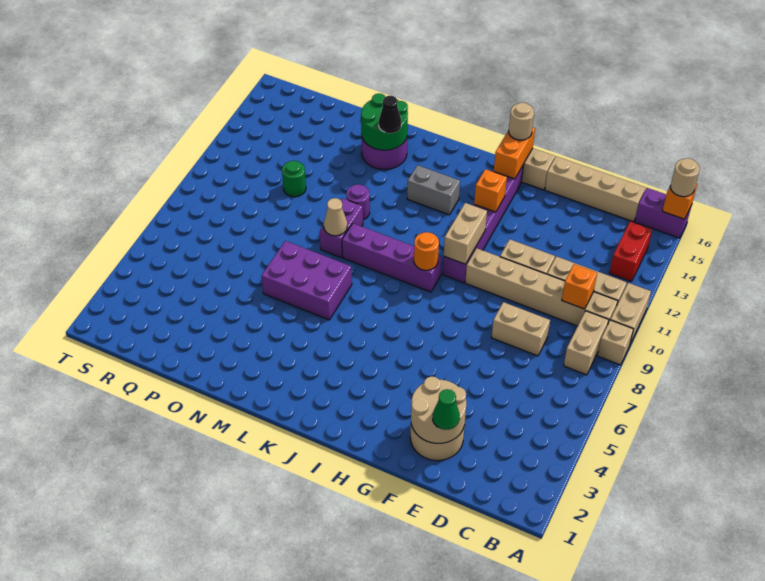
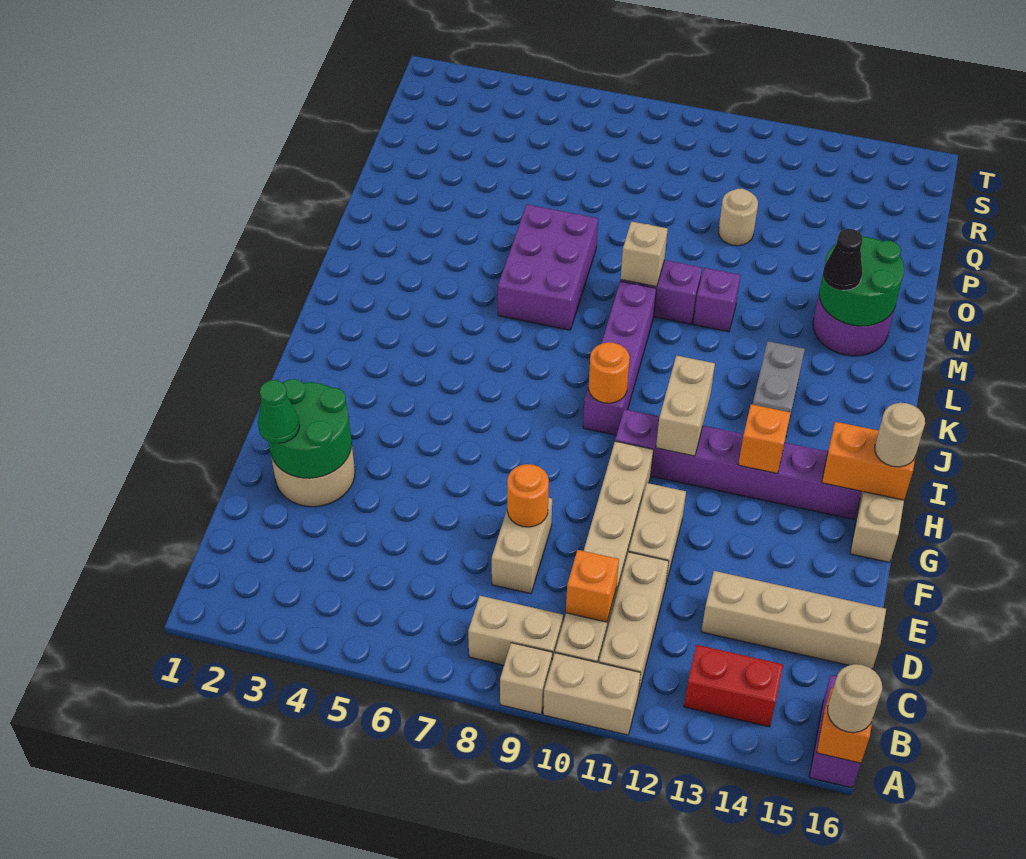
tan brick C16:F16 level 1 -> tan brick D13:D16 level 1
tan round brick E2:F3 level 2 -> green round brick E2:F3 level 2
none -> orange round brick E8 level 2
tan brick H10:H11 level 2 -> tan brick H11:I11 level 2
tan cone M9 level 2 -> tan brick M9 level 2
purple round brick M11 level 1 -> purple brick M11 level 1
green round brick P11 level 1 -> tan round brick P11 level 1

